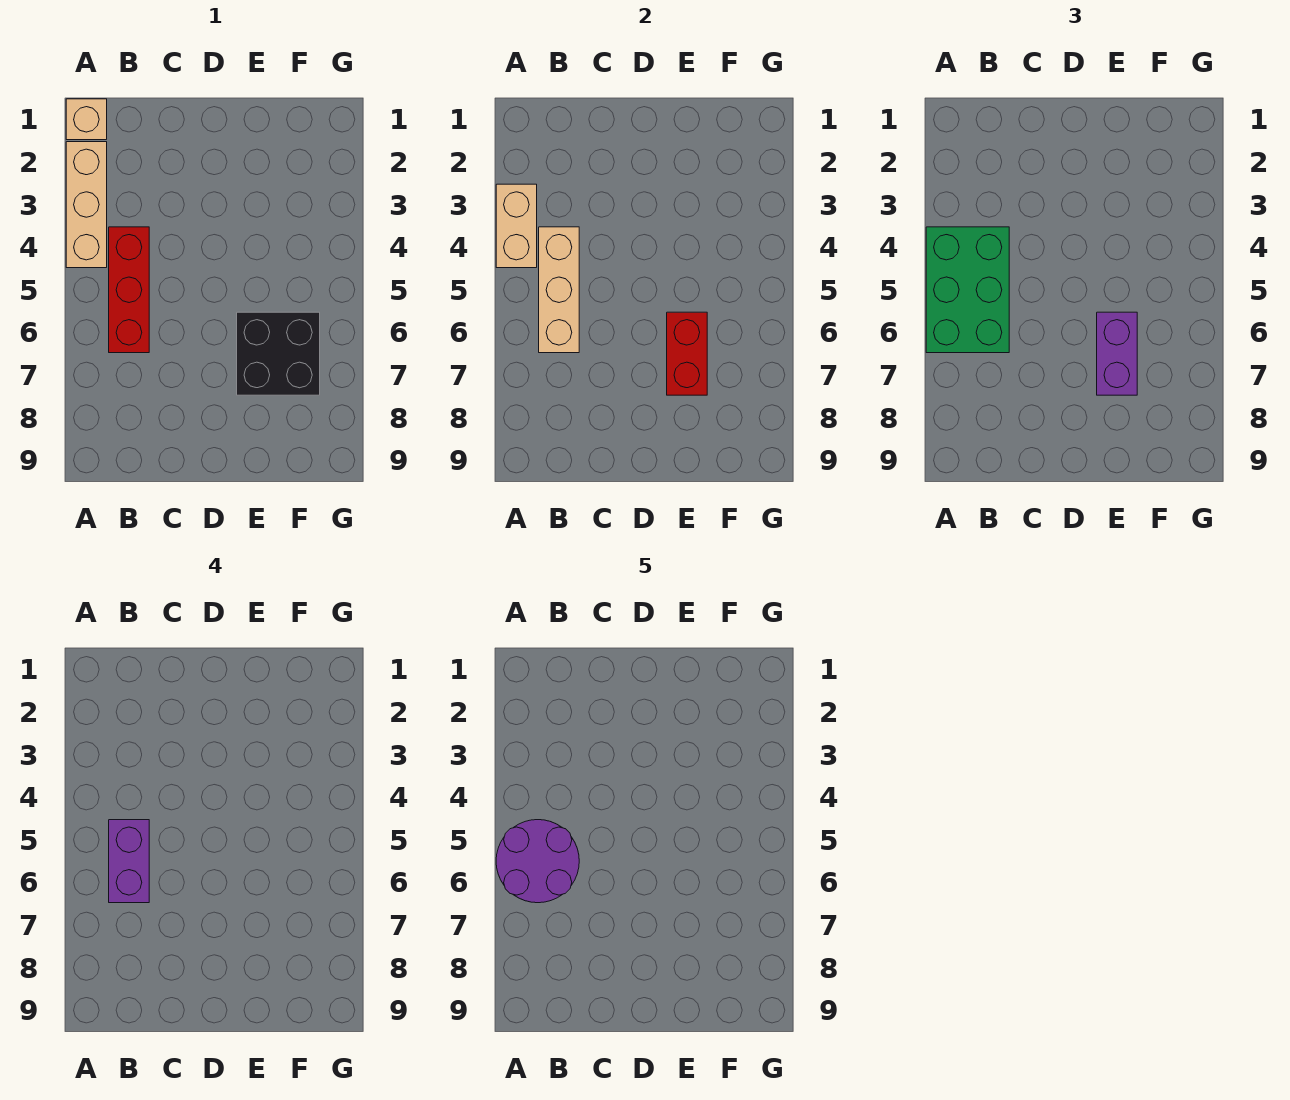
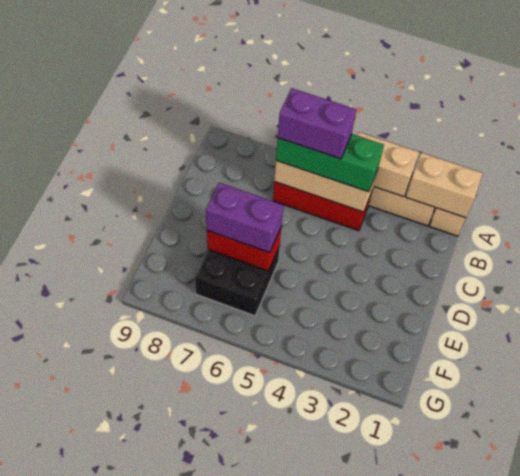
none -> tan brick A1:A2 level 2
green brick A4:B6 level 3 -> green brick B4:B6 level 3
purple round brick A5:B6 level 5 -> none

